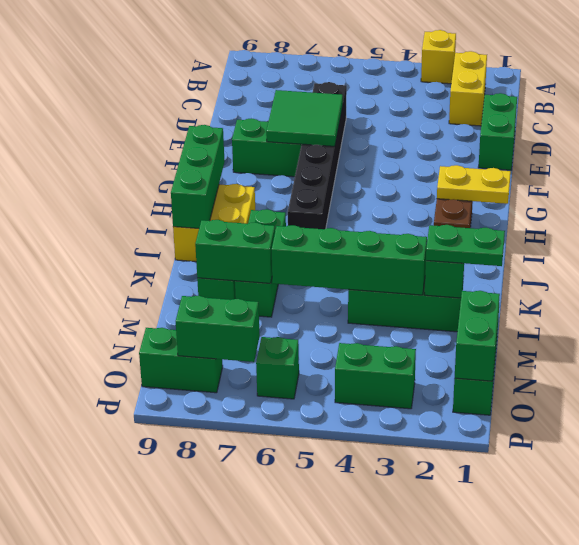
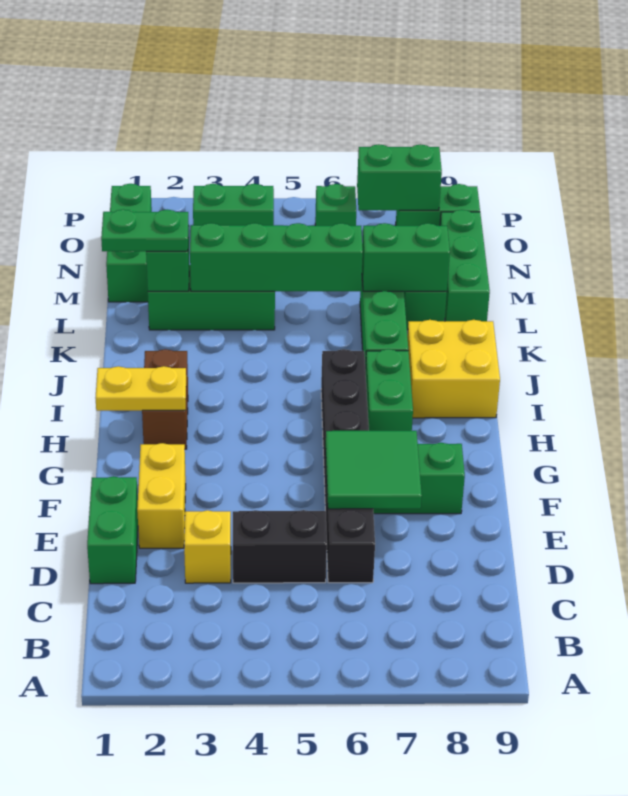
yellow brick A3 level 1 -> yellow brick D3 level 1
yellow brick B2:C2 level 1 -> yellow brick E2:F2 level 1
none -> black brick D4:D5 level 1
green brick H9:J9 level 2 -> green brick L9:N9 level 1
green brick N1:O1 level 2 -> green brick H7:I7 level 1

